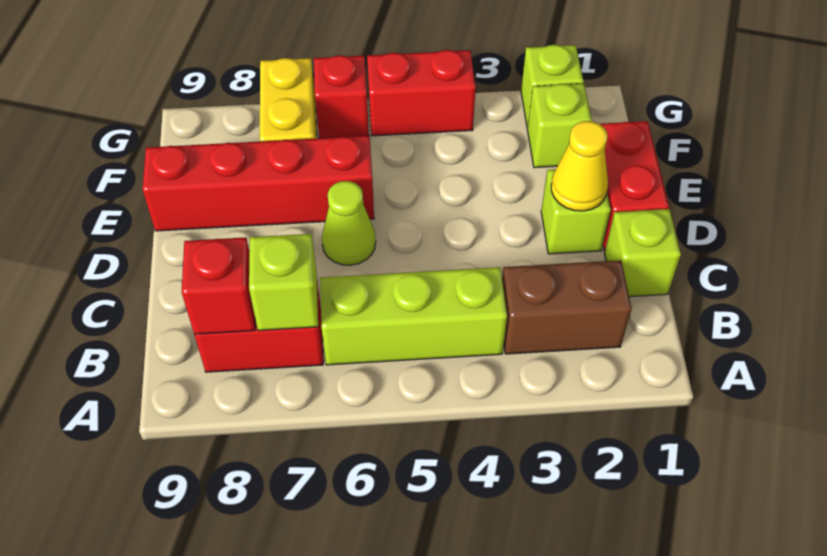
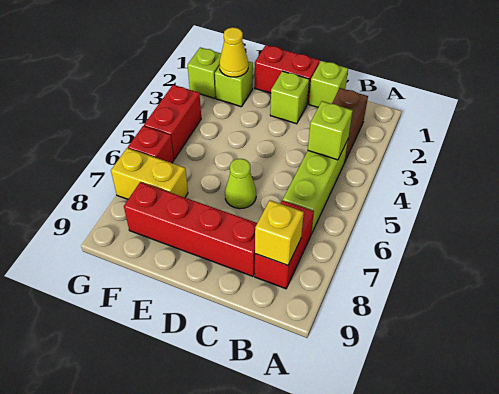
lime brick B7 level 2 -> lime brick B4 level 2
red brick B8 level 2 -> yellow brick B8 level 2
yellow cone D2 level 2 -> yellow cone F2 level 2
red brick E6:E9 level 1 -> red brick C8:F8 level 1

